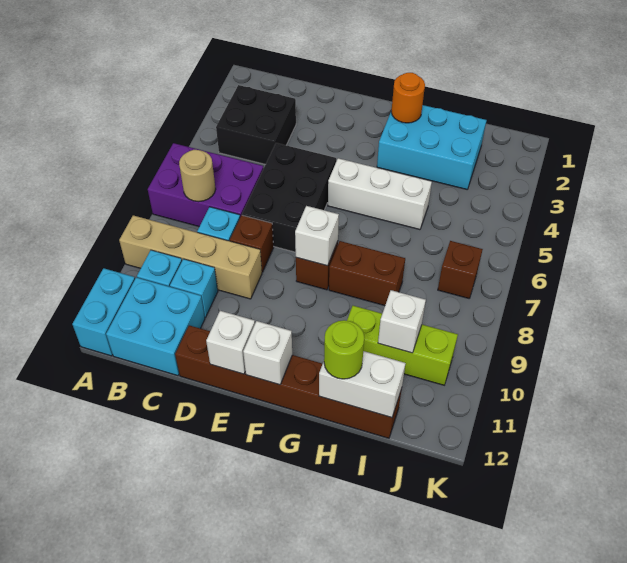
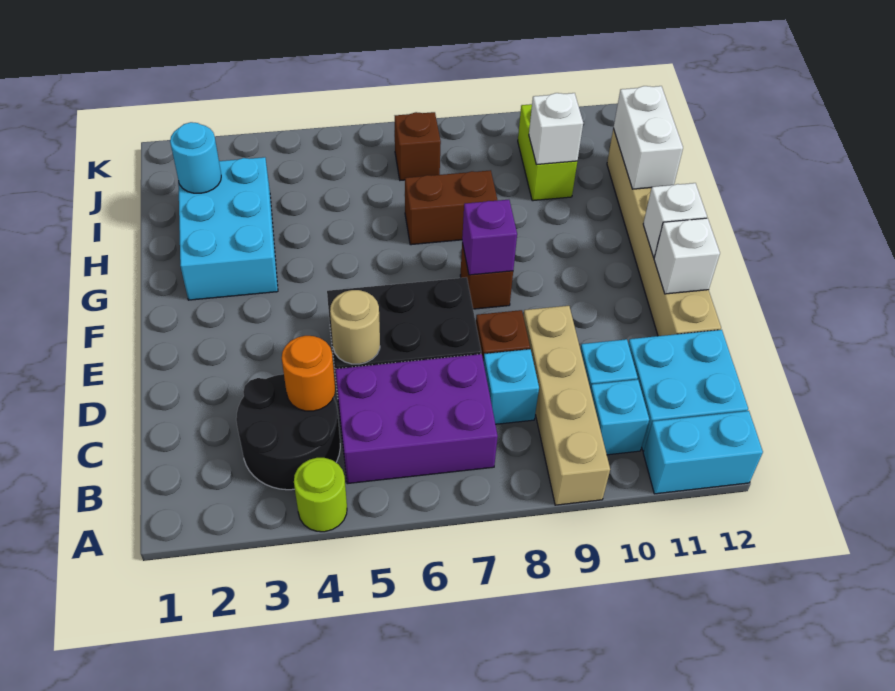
purple brick A6:C7 level 1 -> purple brick B5:C7 level 1
black brick B3:C4 level 1 -> black round brick B3:C4 level 1
tan round brick B7 level 2 -> tan round brick D5 level 2
brown brick D12:I12 level 1 -> tan brick D12:I12 level 1
white brick F5:H5 level 1 -> none
white brick F8 level 2 -> purple brick F8 level 2
orange round brick G2 level 2 -> orange round brick C4 level 2
brown brick G8:H8 level 1 -> brown brick H7:H8 level 1
lime brick H10:J10 level 1 -> lime brick I10:J10 level 1
lime round brick H12 level 3 -> lime round brick A4 level 1
none -> cyan round brick I2 level 2

